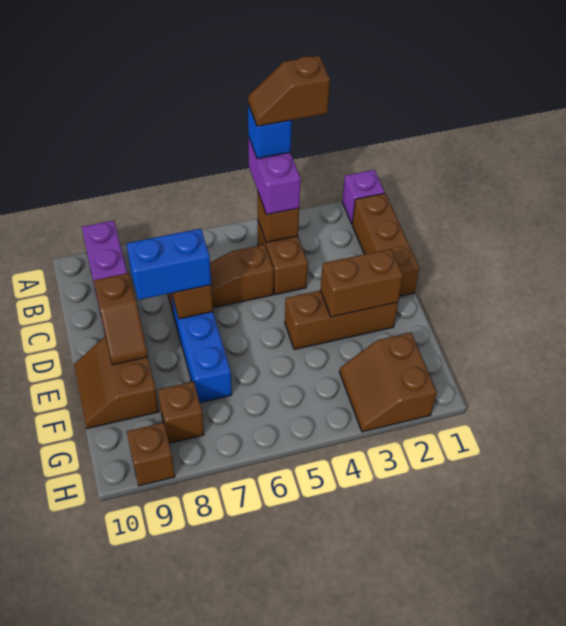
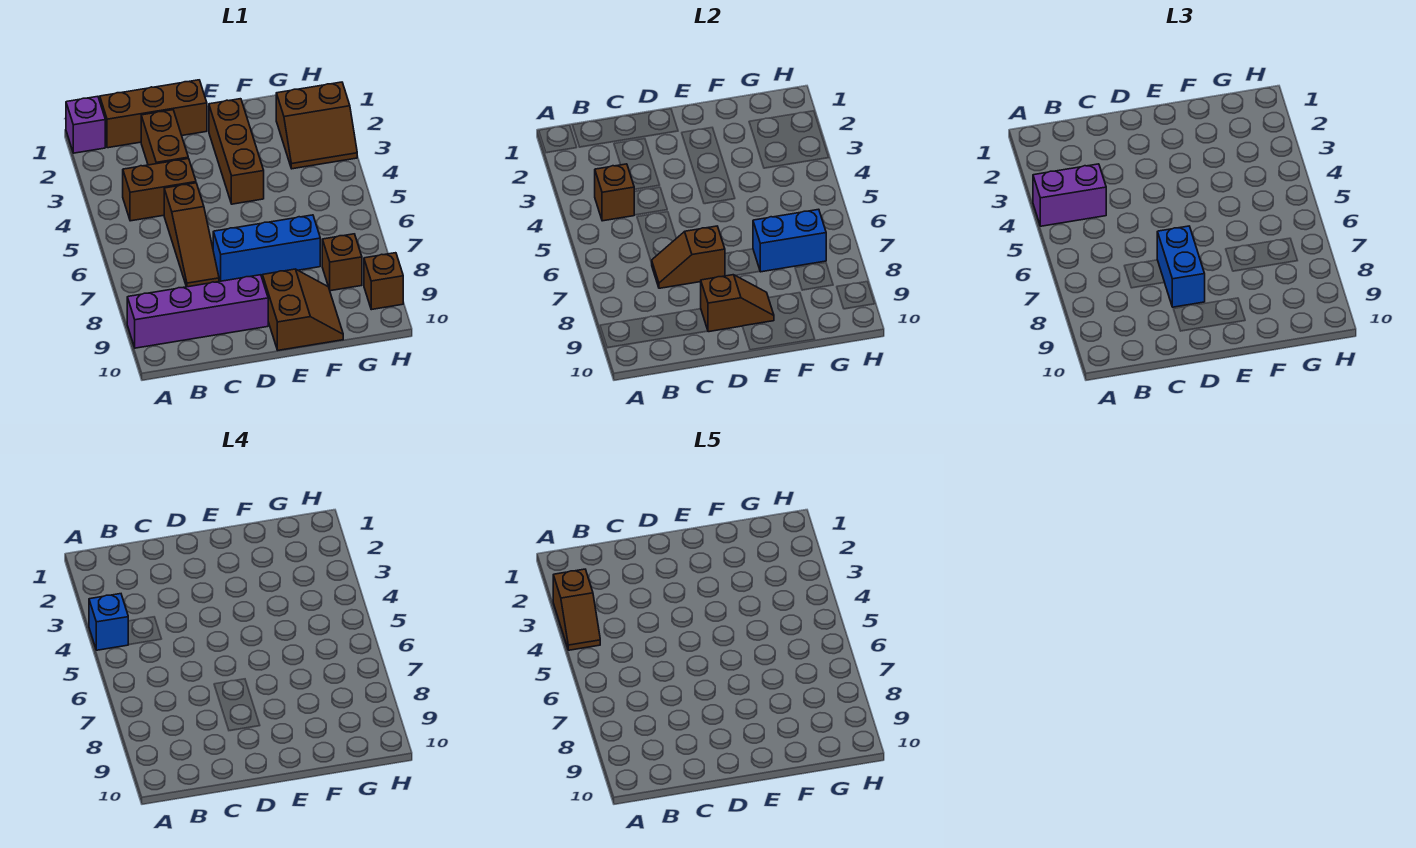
brown brick E2:E3 level 2 -> brown brick C2:C3 level 1
brown slope E9:F10 level 1 top 9 -> brown slope E9:F10 level 1 top E
none -> blue brick F7:G7 level 2

